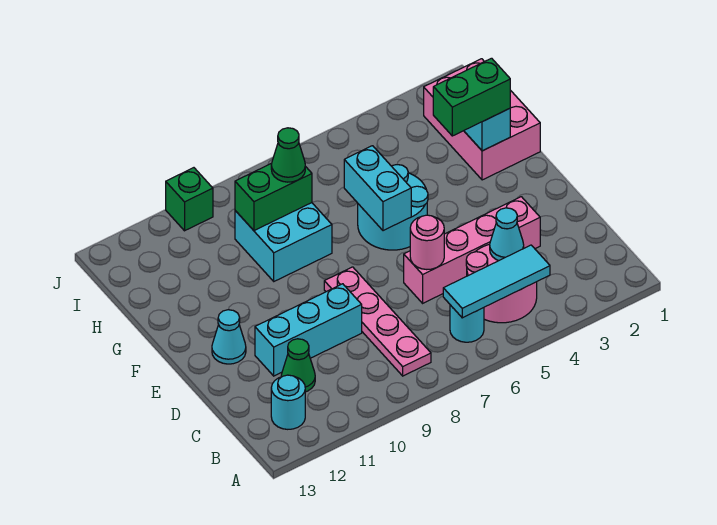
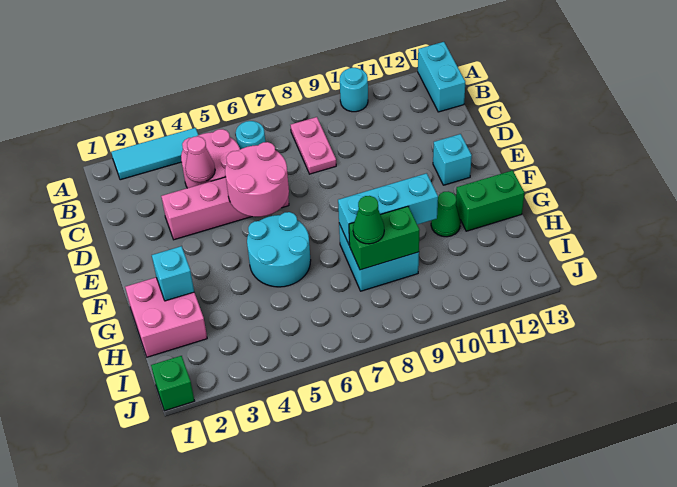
cyan tile B4:B6 level 2 -> cyan tile A2:A4 level 1
pink plate B8:E8 level 1 -> pink plate B8:C8 level 1
cyan round brick B12 level 1 -> cyan round brick A10 level 1
cyan cone C4 level 2 -> pink cone C4 level 2
green cone C11 level 1 -> green cone G11 level 1
pink round brick D6 level 2 -> pink round brick D5:E6 level 2
cyan brick D9:D11 level 1 -> cyan brick G8:G10 level 2
cyan cone E12 level 1 -> cyan brick E12 level 1
cyan brick F6:G6 level 2 -> cyan brick A13:B13 level 1
pink brick G1:I2 level 1 -> pink brick G1:H2 level 1
green brick G2:G3 level 3 -> green brick G12:G13 level 1
green brick J10 level 1 -> green brick J1 level 1

